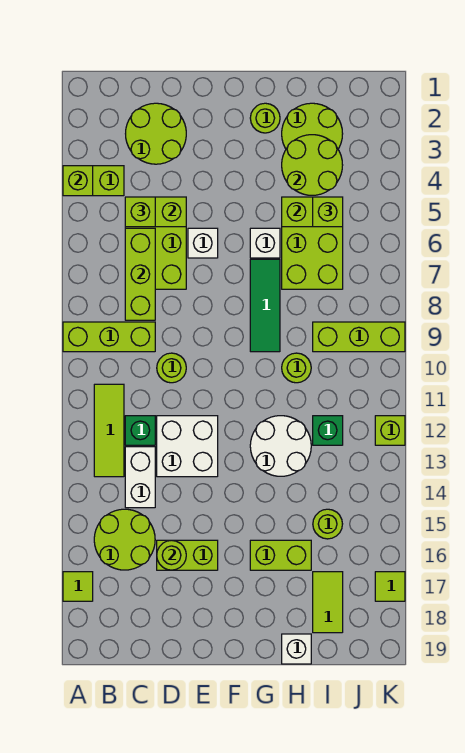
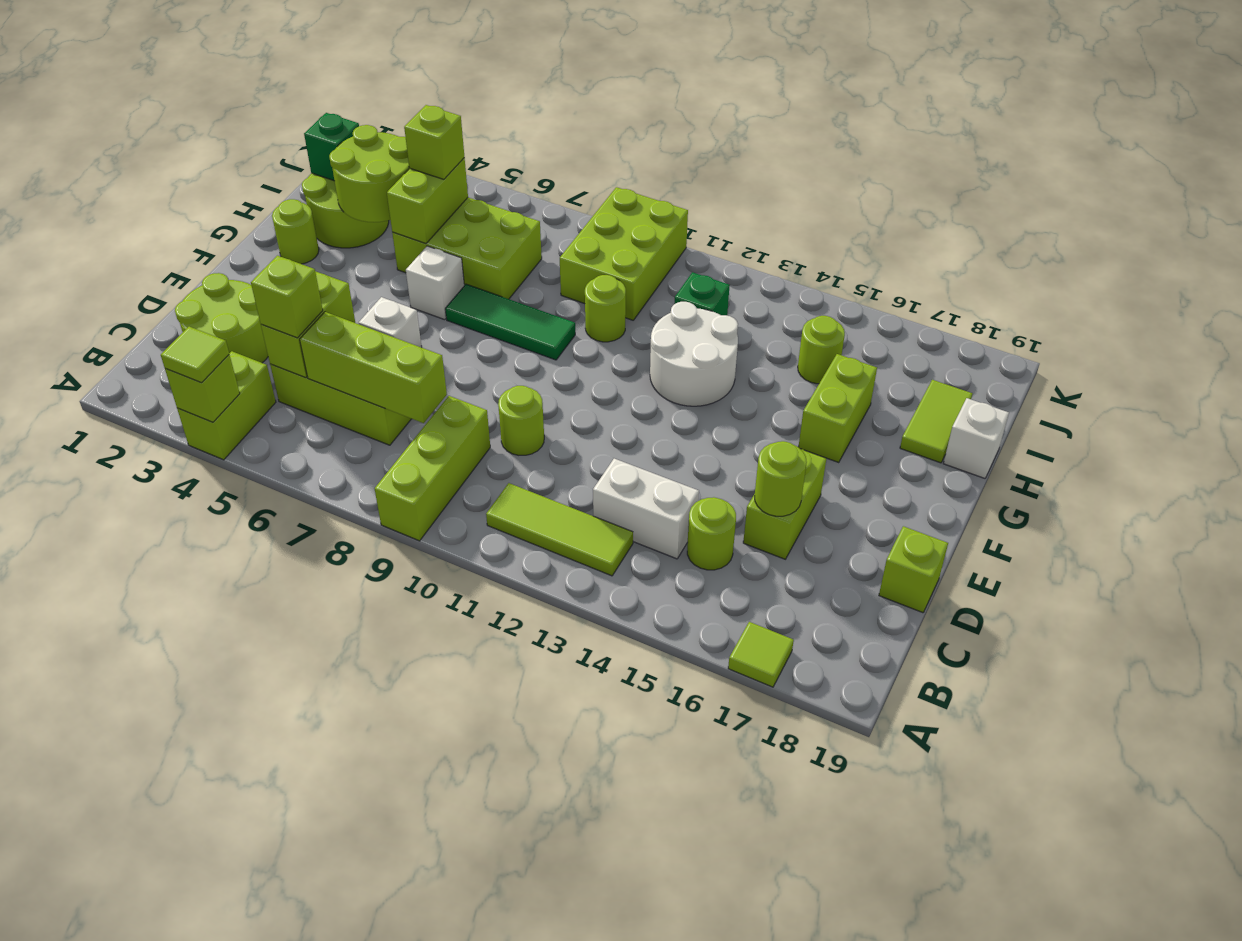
lime round brick B15:C16 level 1 -> lime round brick C15 level 1
green brick C12 level 1 -> green brick I2 level 2
white brick D12:E13 level 1 -> none
lime brick I9:K9 level 1 -> lime brick I9:K10 level 1
lime tile I17:I18 level 1 -> lime tile H18:I18 level 1
lime brick K12 level 1 -> lime brick D19 level 1
lime tile K17 level 1 -> lime tile A4 level 3

